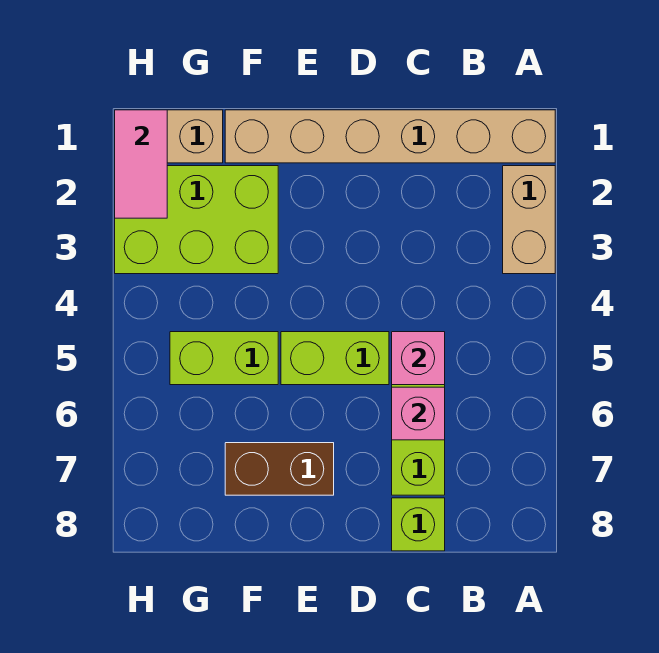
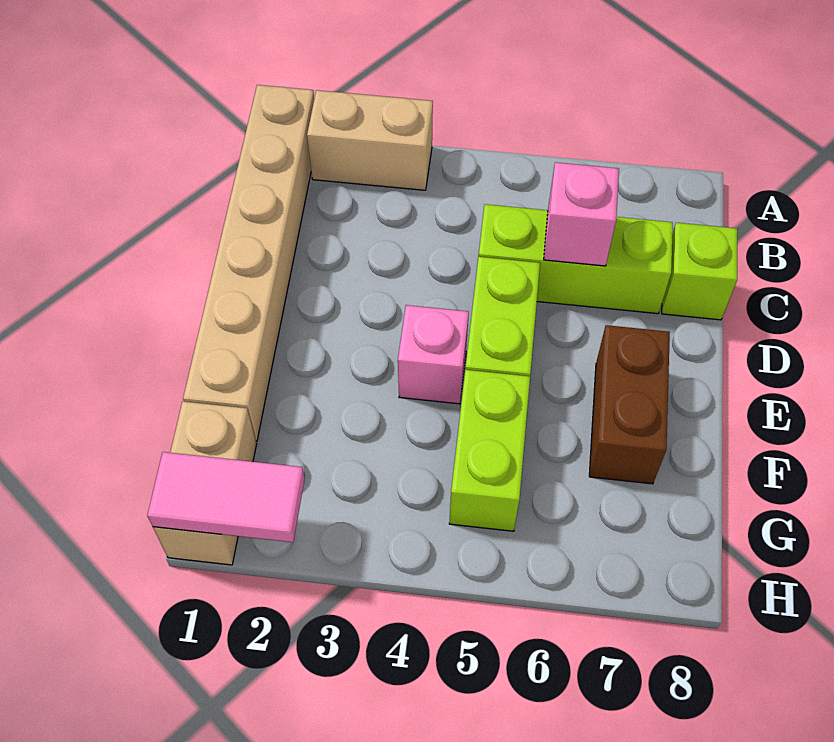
pink brick C5 level 2 -> pink brick E4 level 1
lime brick F2:H3 level 1 -> none

